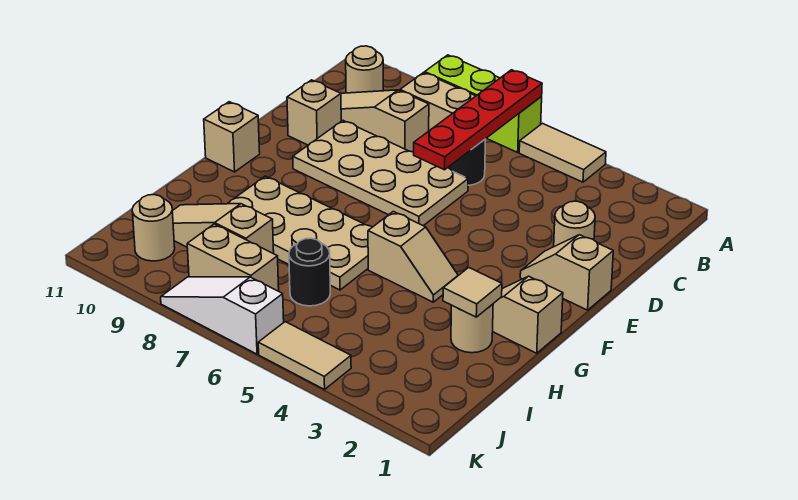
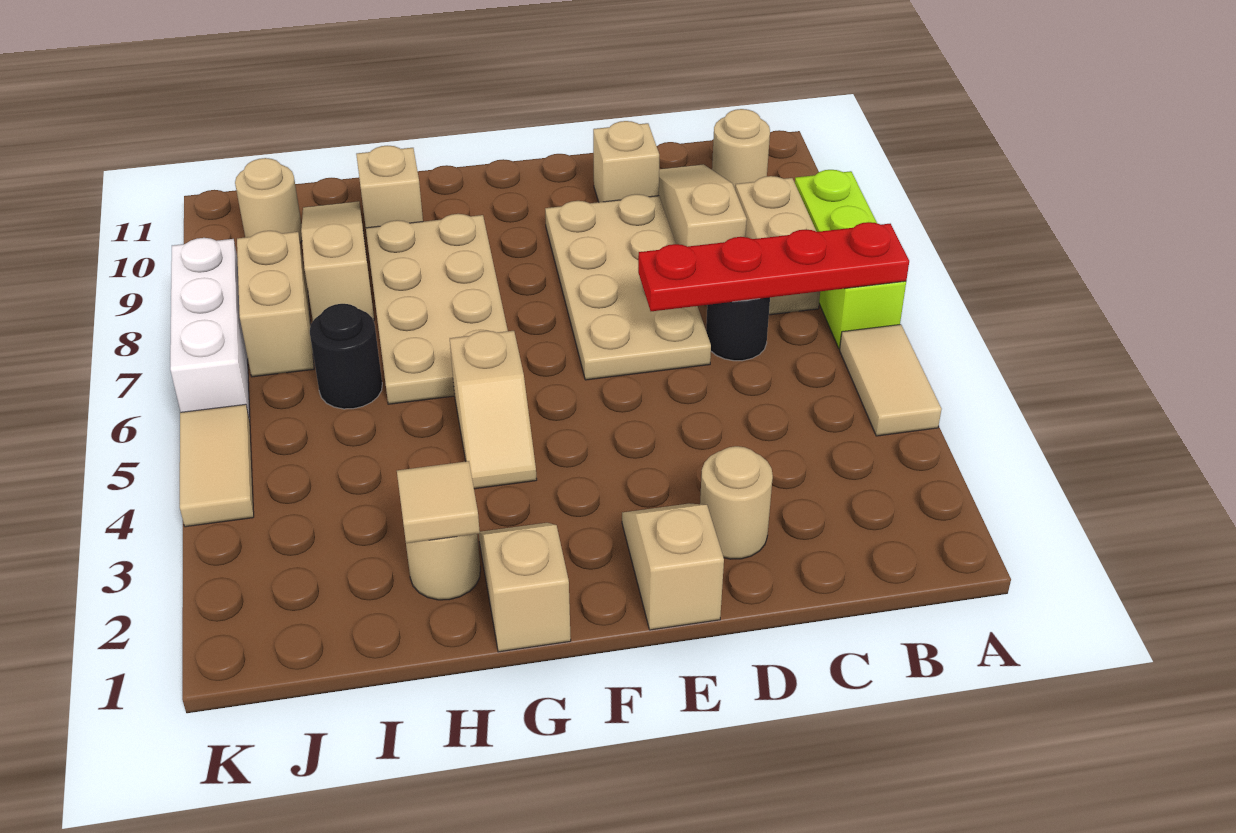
tan brick F11 level 1 -> tan brick H10 level 1
white slope K6:K8 level 1 top 6 -> white brick K6:K8 level 1

